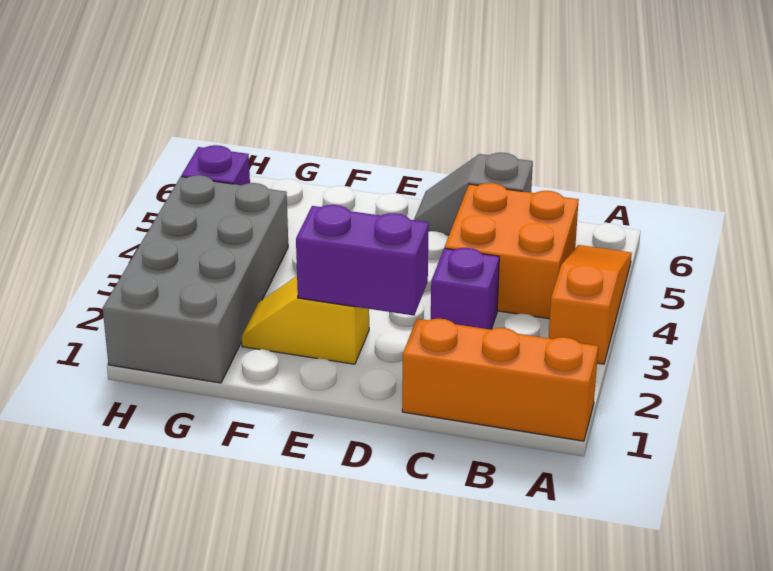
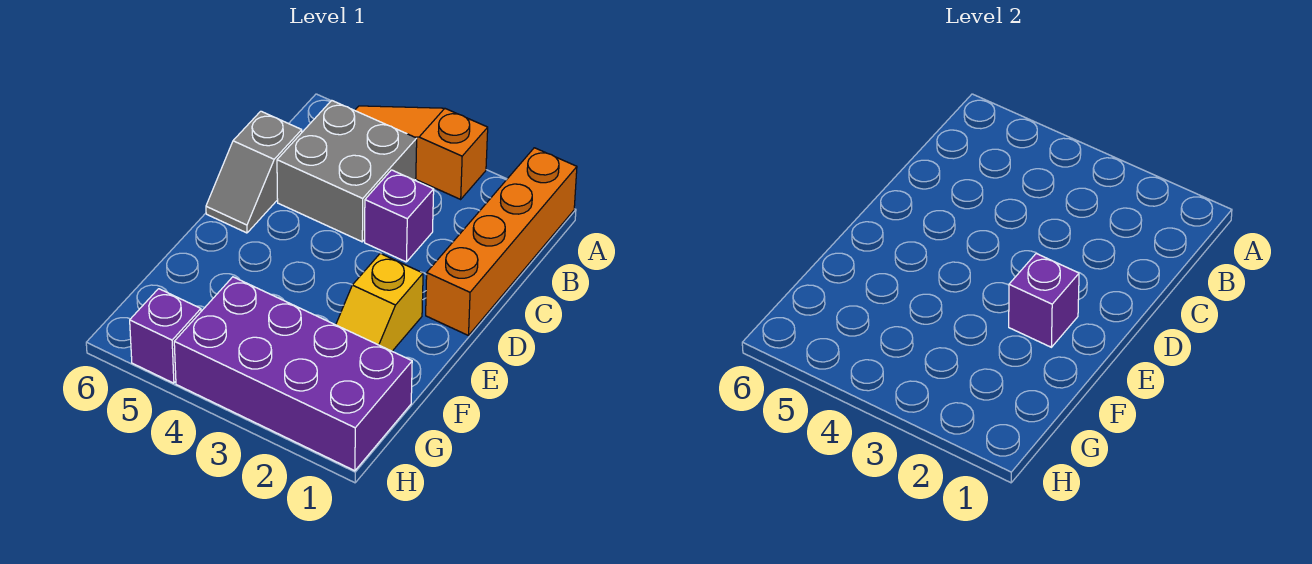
orange brick A1:C1 level 1 -> orange brick A1:D1 level 1
orange brick B4:C5 level 1 -> grey brick B4:C5 level 1
purple brick D2:E2 level 2 -> purple brick E2 level 2
grey brick G1:H4 level 1 -> purple brick G1:H4 level 1

